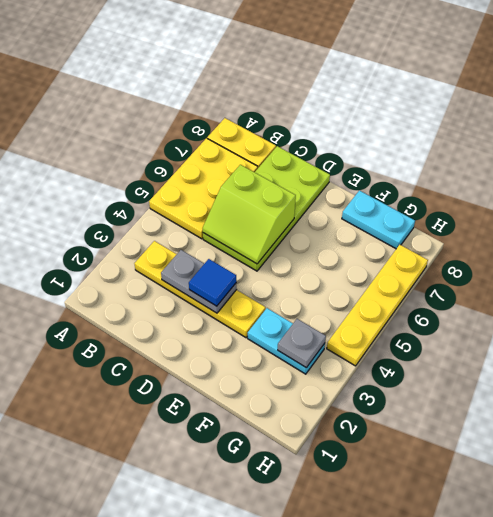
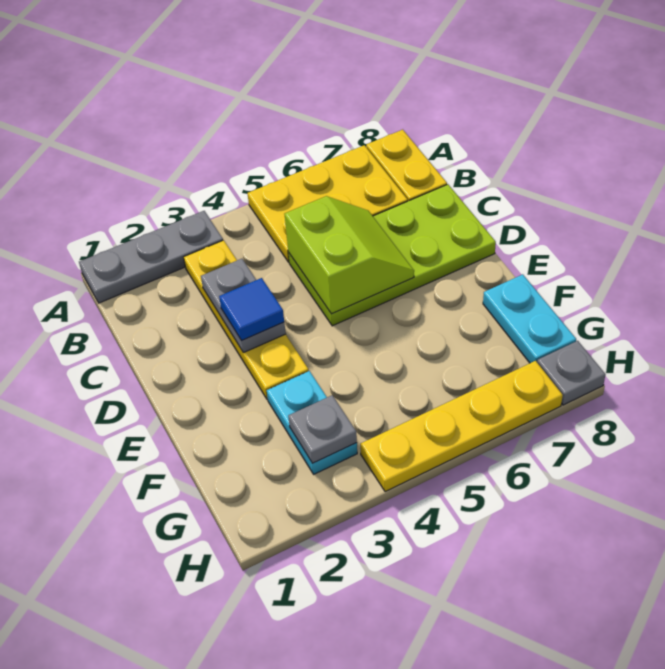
none -> grey plate A1:A3 level 1
lime slope C5:D6 level 2 top 6 -> lime slope C5:D6 level 2 top 5
none -> grey plate H8 level 1

